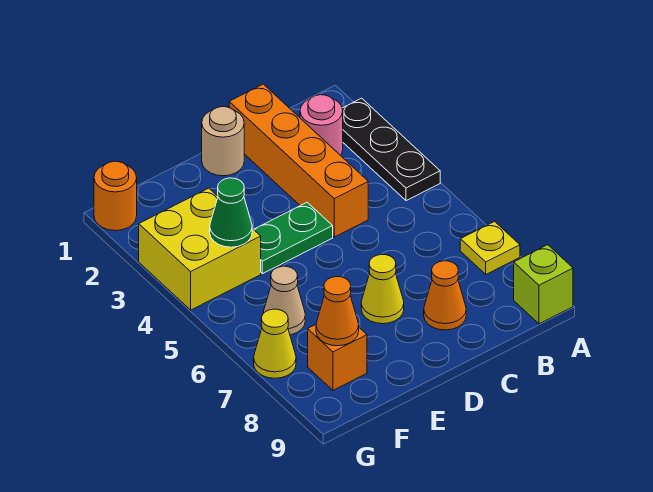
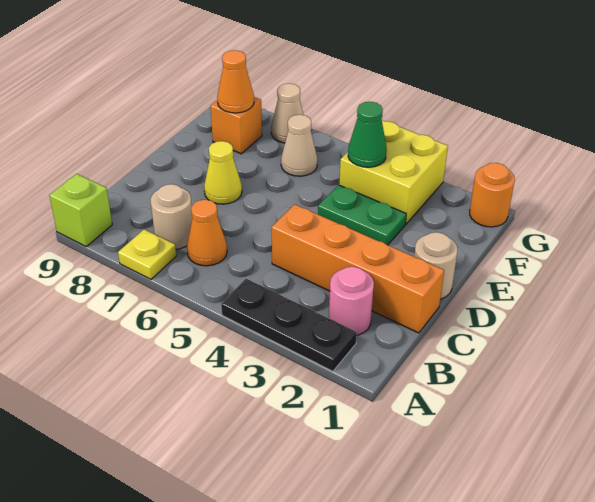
none -> tan round brick B7 level 1
orange cone C8 level 1 -> orange cone B6 level 1
green plate D4:E4 level 1 -> green plate E3:E4 level 1
yellow cone G7 level 1 -> tan cone G7 level 1

